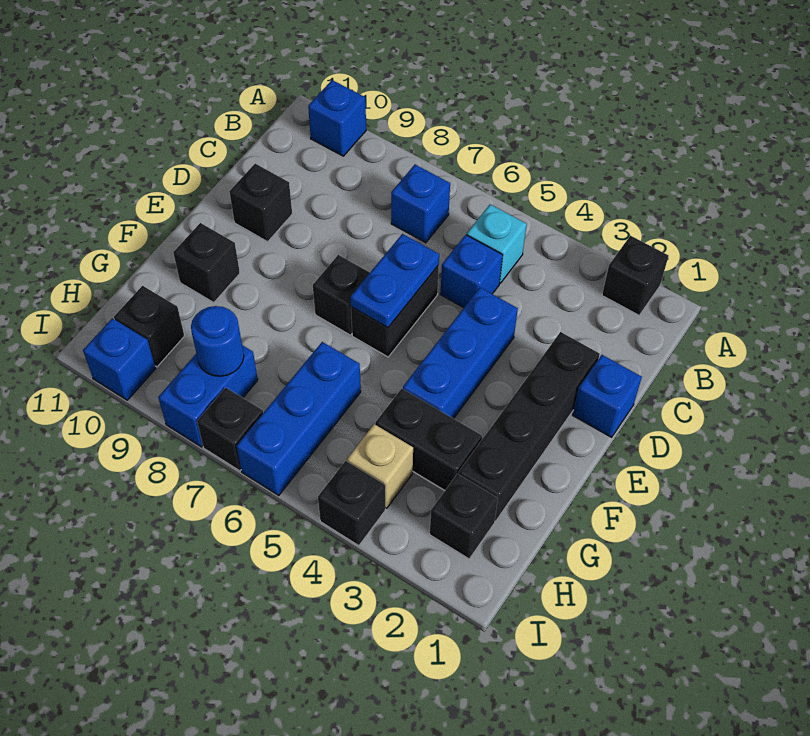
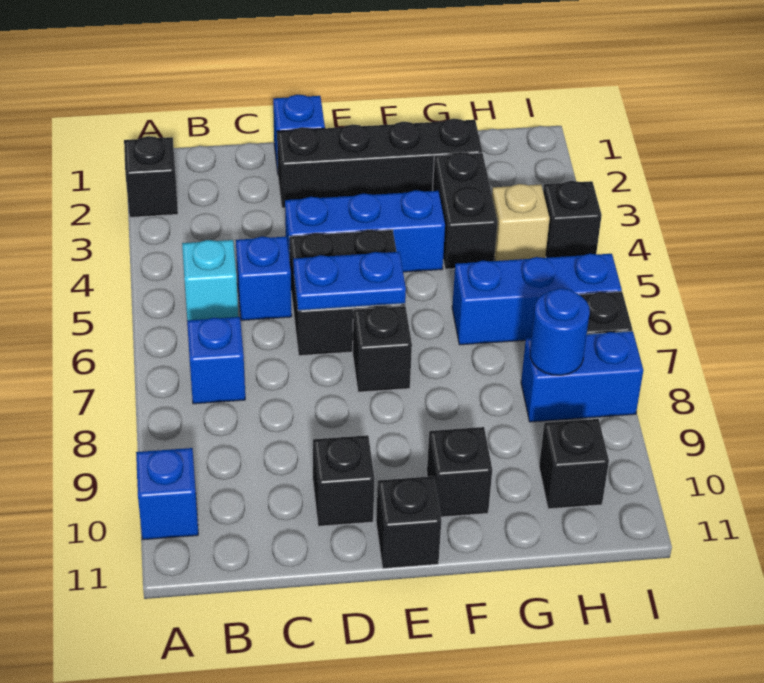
black brick D6:E6 level 1 -> black brick D5:E6 level 1
black brick H2 level 1 -> black brick E11 level 1
blue brick I10 level 1 -> none

